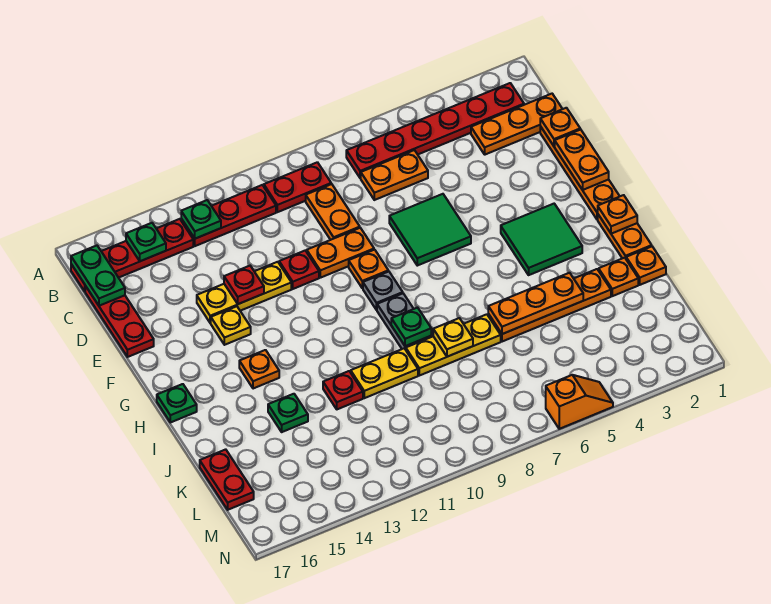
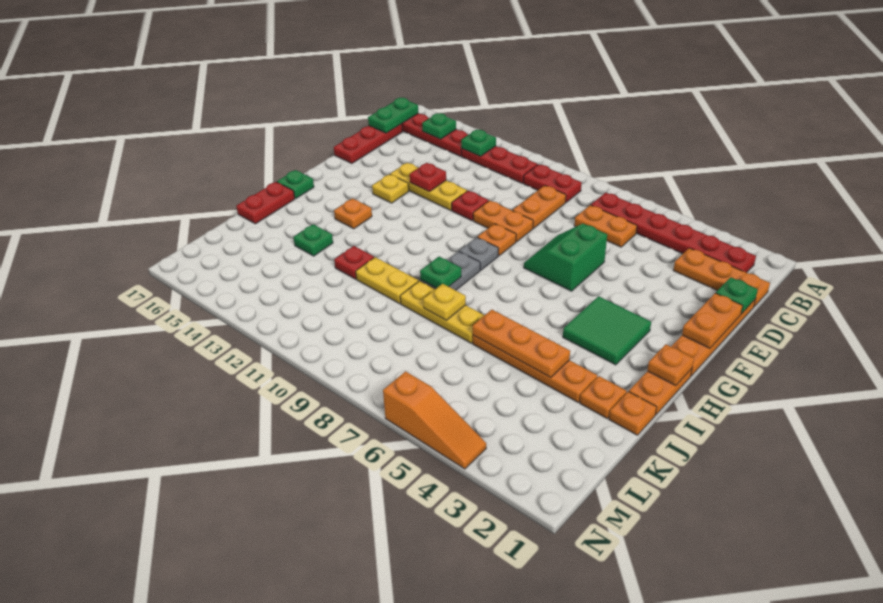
orange plate D1 level 2 -> green plate D1 level 2
green tile E6:F7 level 1 -> green slope E6:F7 level 1 top 6
red plate K17:L17 level 1 -> red plate I17:J17 level 1
orange slope N5:N6 level 1 top 6 -> orange slope N4:N6 level 1 top 6

